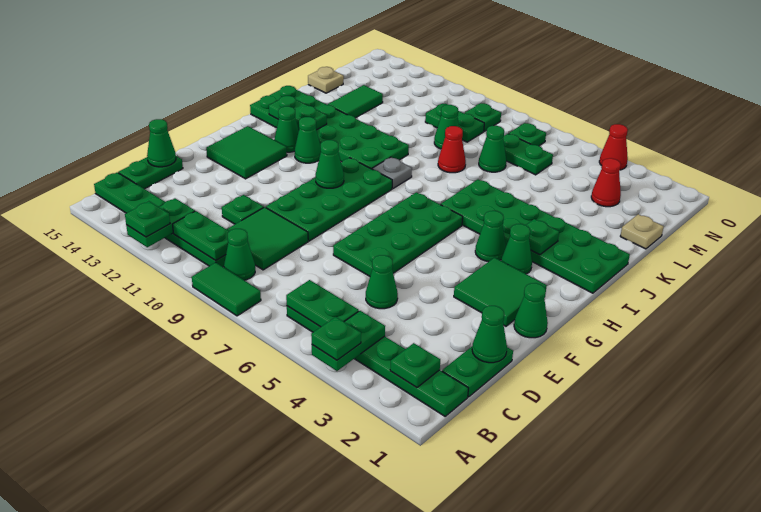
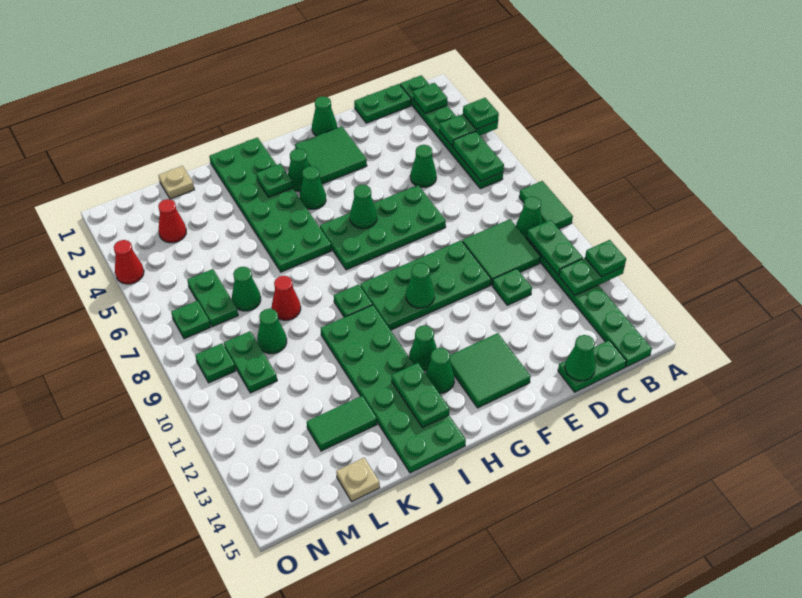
green cone D1 level 2 -> green cone G6 level 2
grey plate I9 level 1 -> green plate I9 level 1

